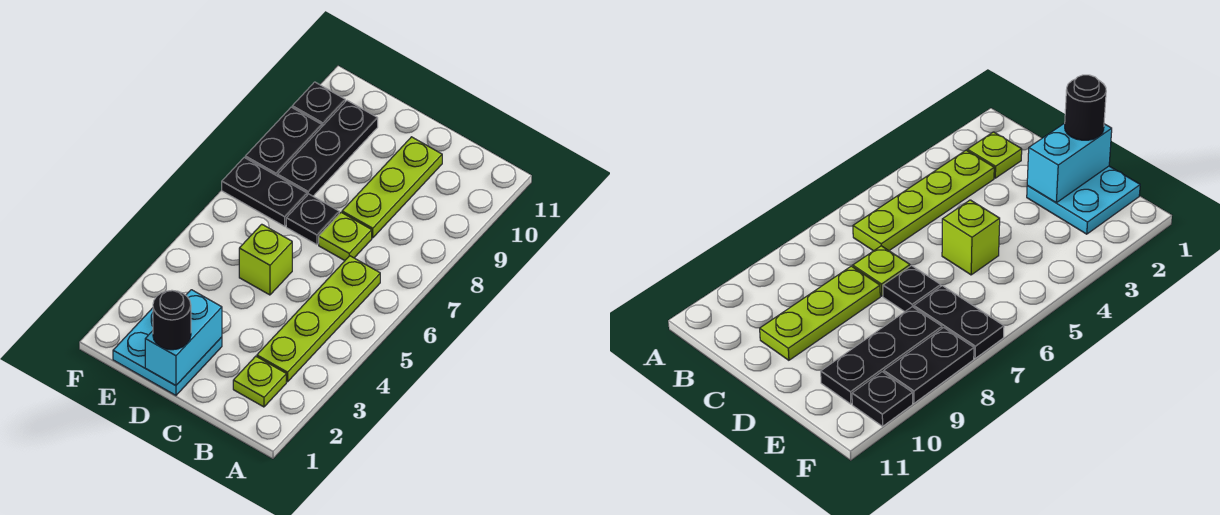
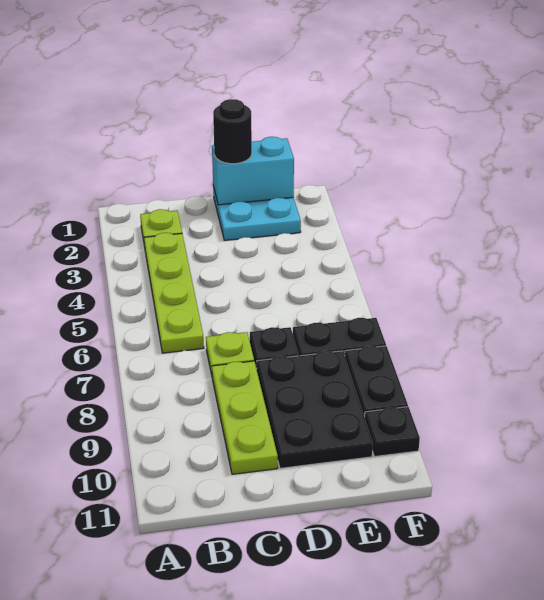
cyan brick D1:D2 level 2 -> cyan brick D1:E1 level 2
lime brick D5 level 1 -> none
black plate E8:E10 level 1 -> black plate D8:E10 level 1

